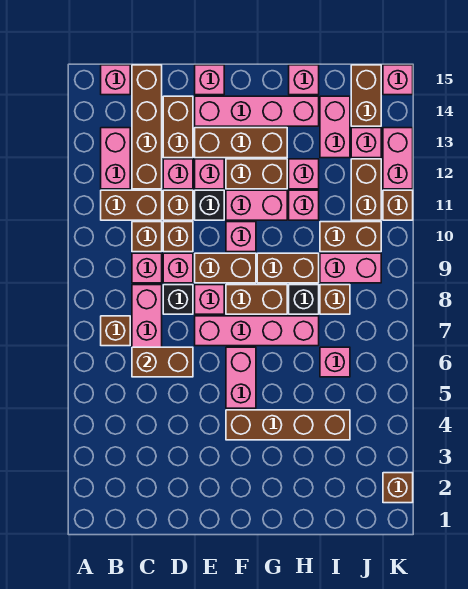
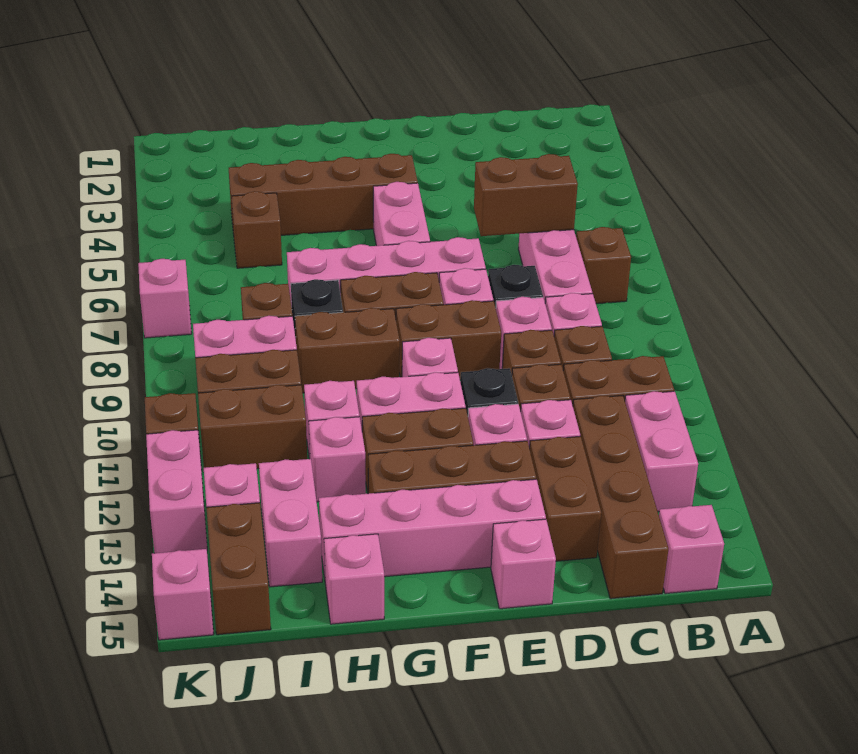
pink brick I6 level 1 -> pink brick K7 level 1
brown brick J11:J12 level 1 -> brown brick I11:J11 level 1
brown brick K2 level 1 -> brown brick I5 level 1

